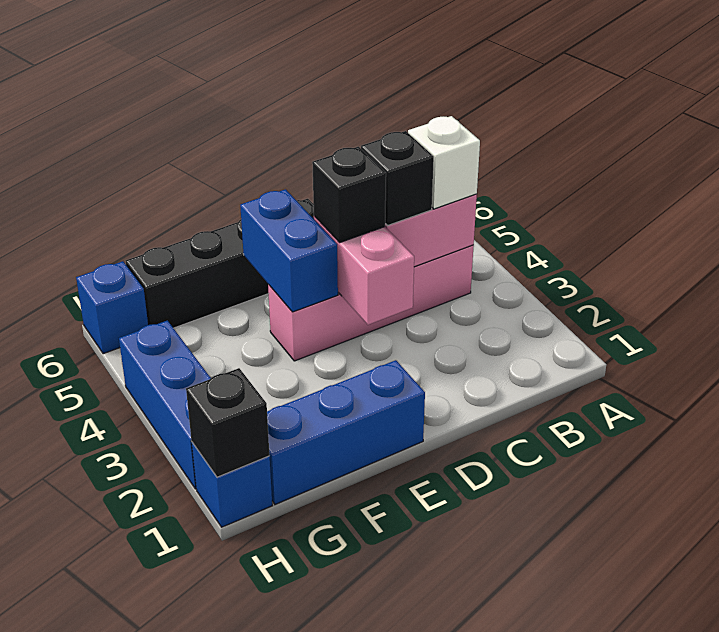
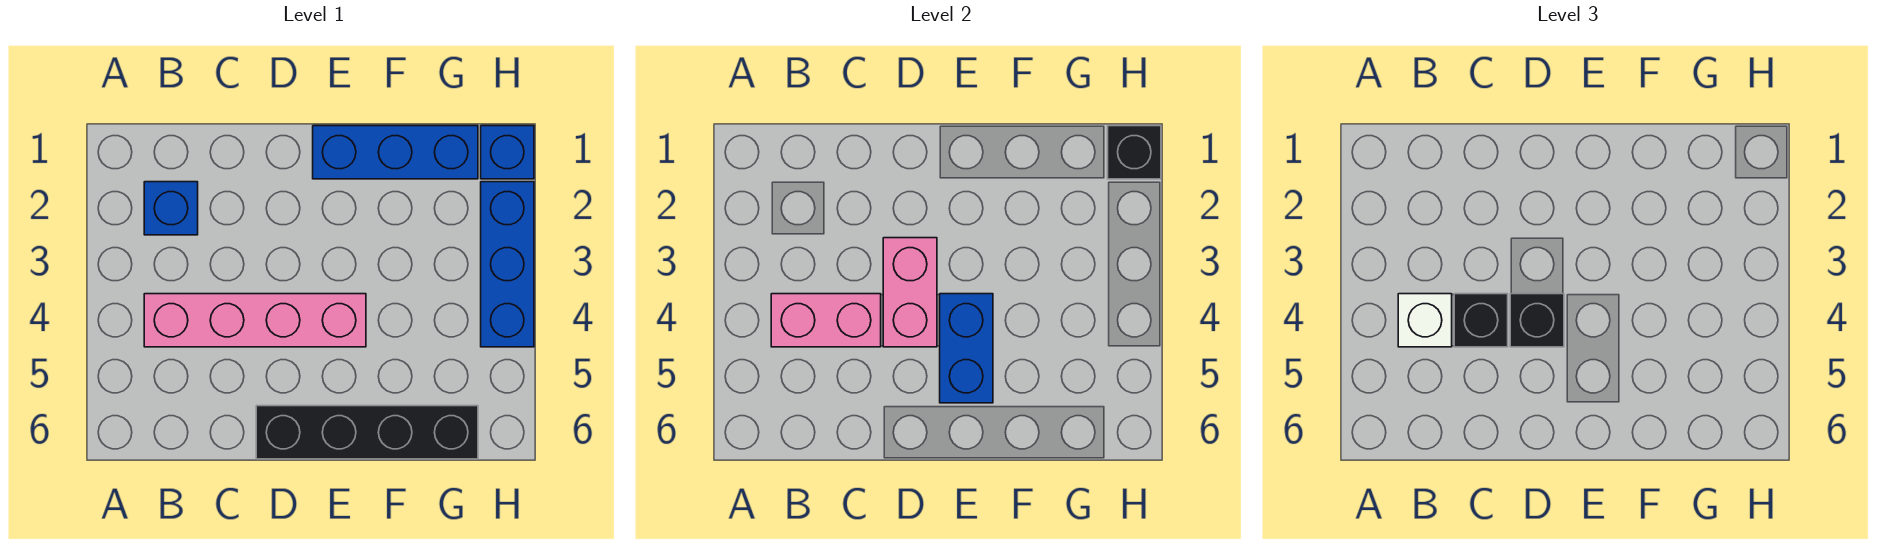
blue brick H6 level 1 -> blue brick B2 level 1

